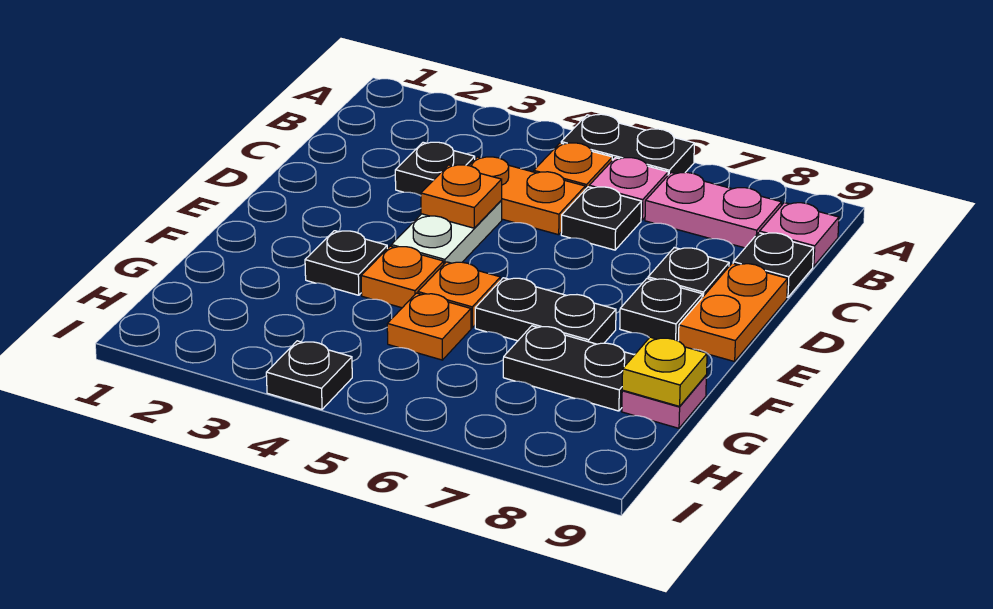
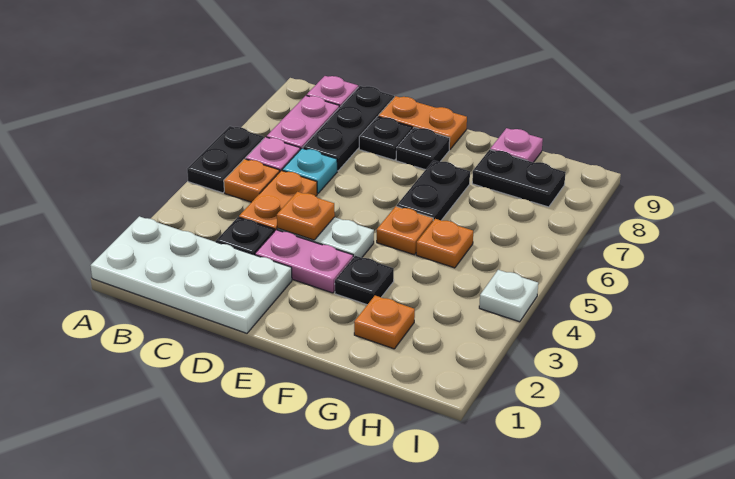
none -> white plate A1:D2 level 1
black plate C6 level 1 -> cyan plate C6 level 1
black plate C9 level 1 -> black plate C7:C9 level 1
none -> pink plate D3:E3 level 1
orange plate F4 level 1 -> orange plate G2 level 1
black plate G7:G8 level 1 -> black plate G8:H8 level 1
yellow plate G9 level 2 -> none
black plate I4 level 1 -> white plate I4 level 1

